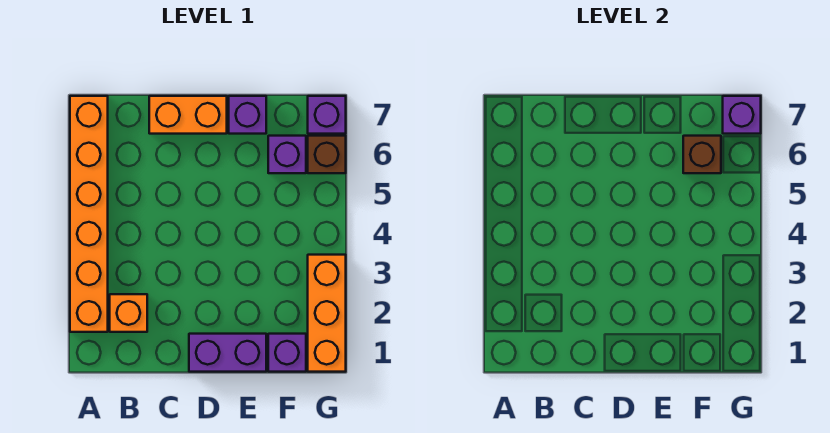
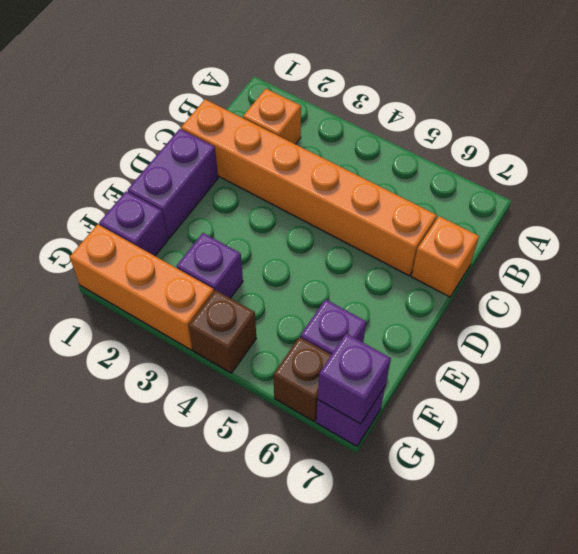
orange brick A2:A7 level 1 -> orange brick C1:C6 level 1
orange brick C7:D7 level 1 -> orange brick C7 level 1
purple brick E7 level 1 -> purple brick F3 level 1
brown brick F6 level 2 -> brown brick G4 level 1

